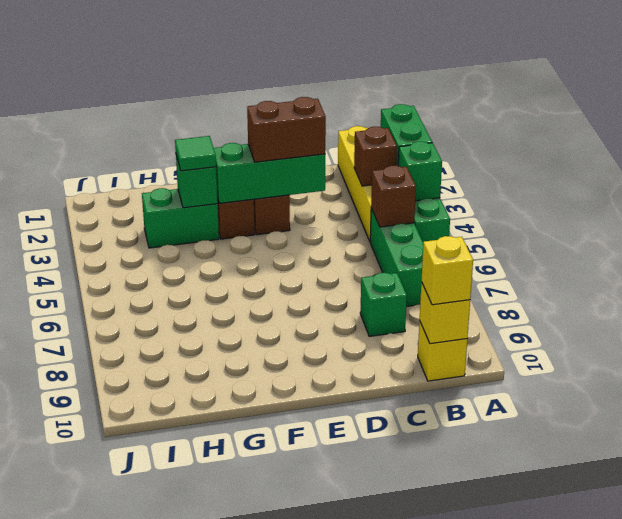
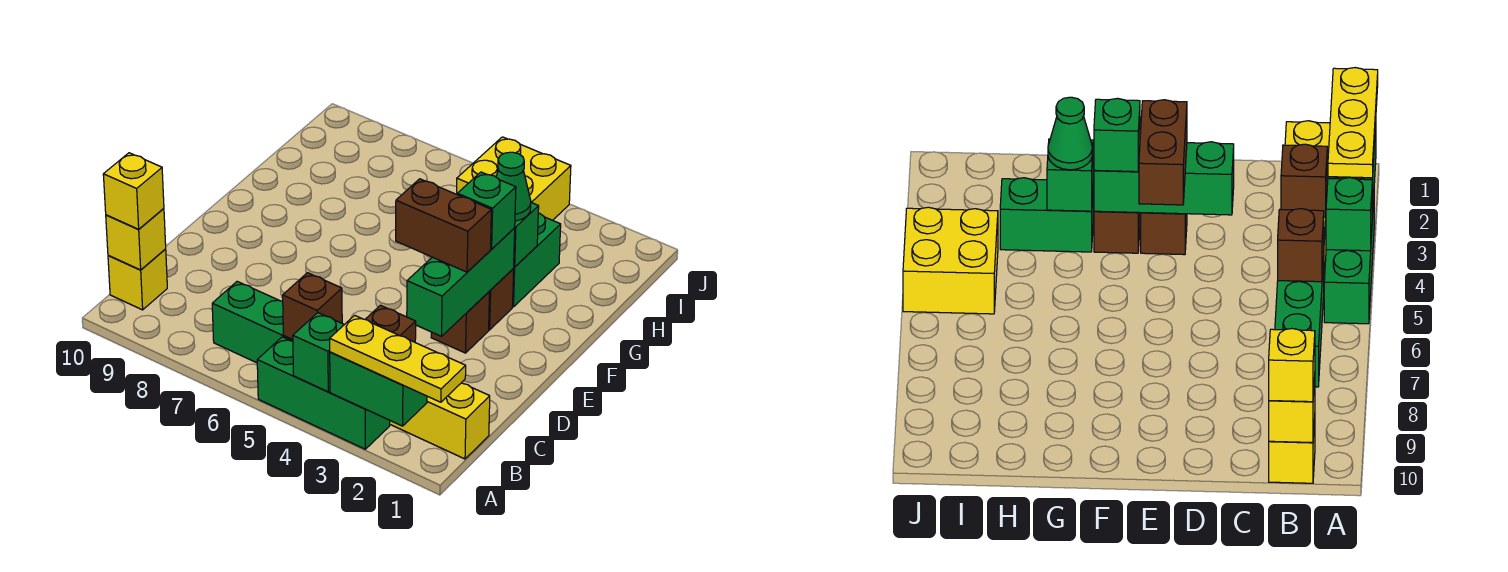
none -> yellow plate A1:A3 level 3
green brick C8 level 1 -> green brick F3 level 3
brown brick D3:E3 level 3 -> brown brick E3:E4 level 3
green tile G3 level 3 -> green cone G3 level 3
none -> yellow brick I4:J5 level 1

